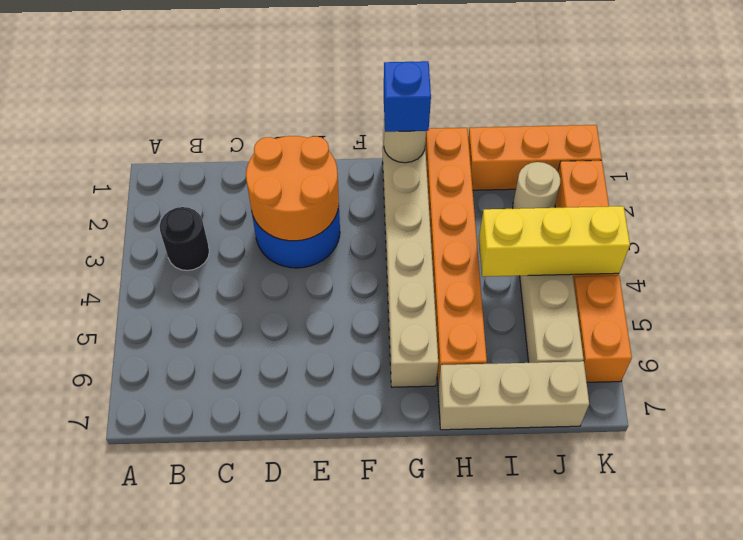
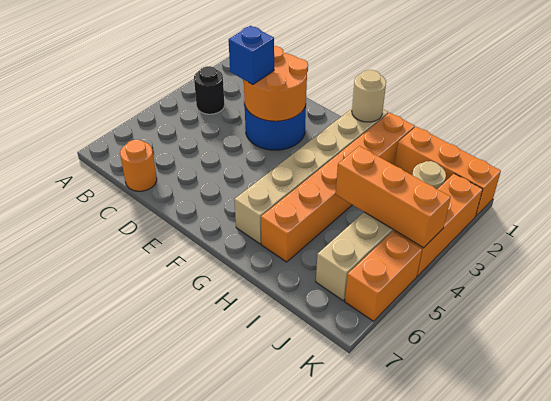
none -> orange round brick C7 level 1
blue brick G1 level 3 -> blue brick D3 level 3
tan brick H7:J7 level 1 -> none
yellow brick I4:K4 level 2 -> orange brick I4:K4 level 2

